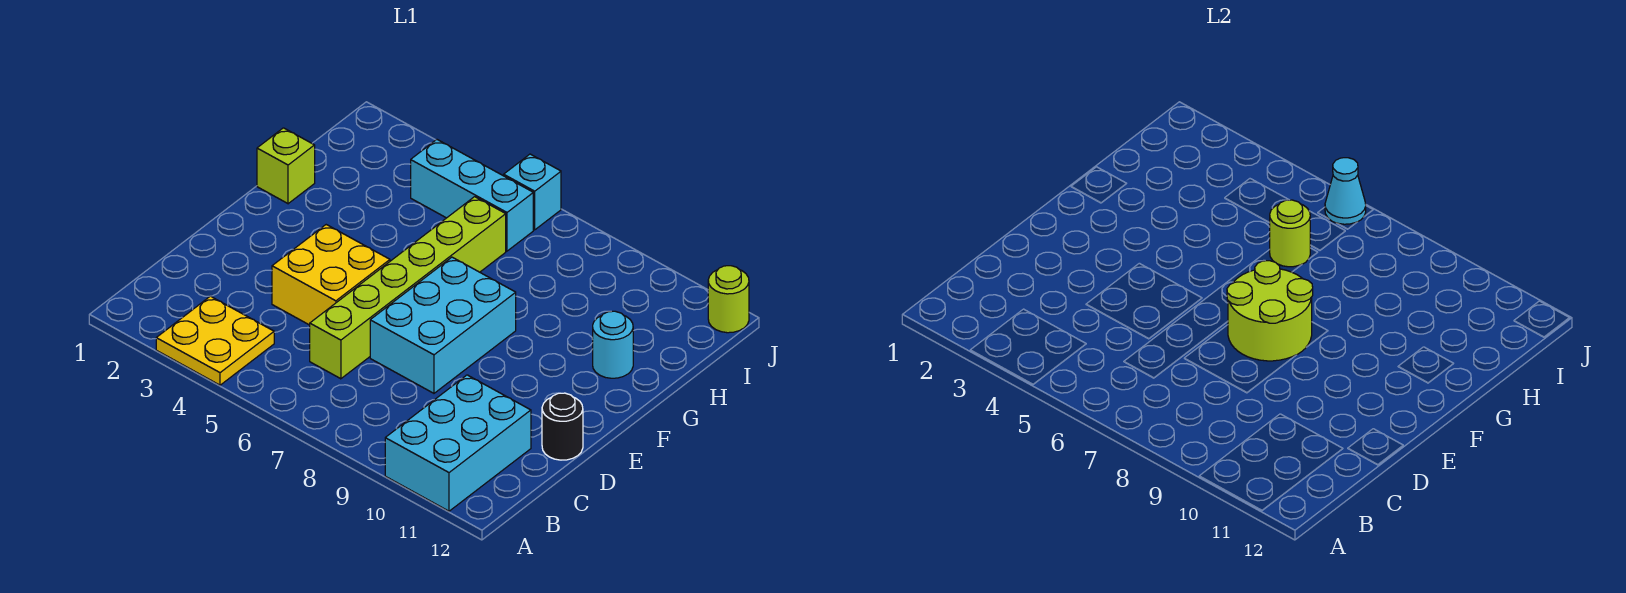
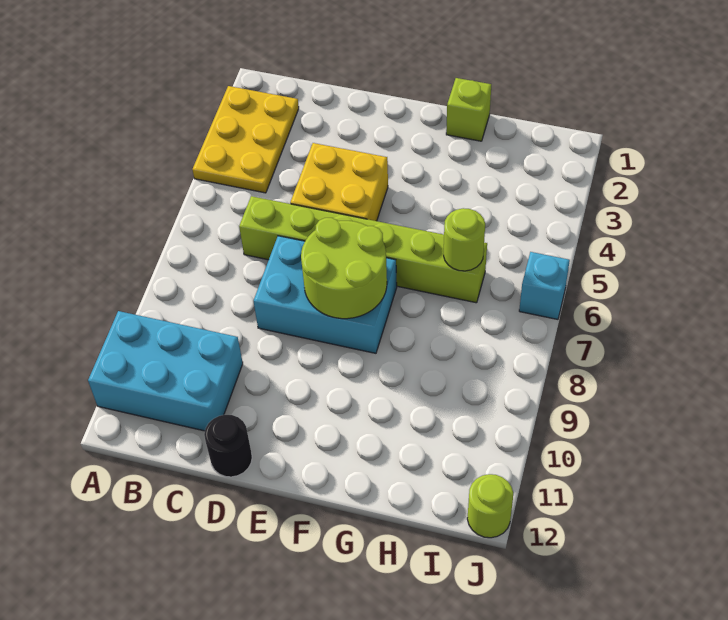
yellow plate A3:B4 level 1 -> yellow plate A2:B4 level 1
cyan round brick G11 level 1 -> none
cyan brick I4:I6 level 1 -> none
cyan cone J6 level 2 -> none

